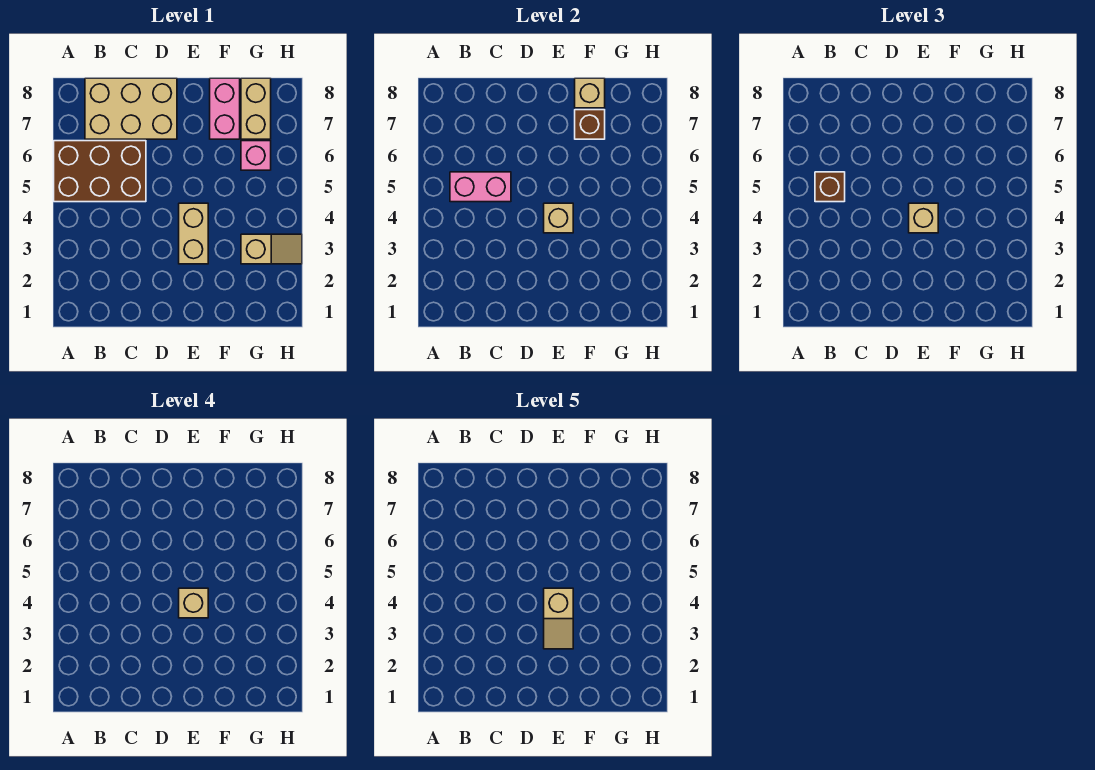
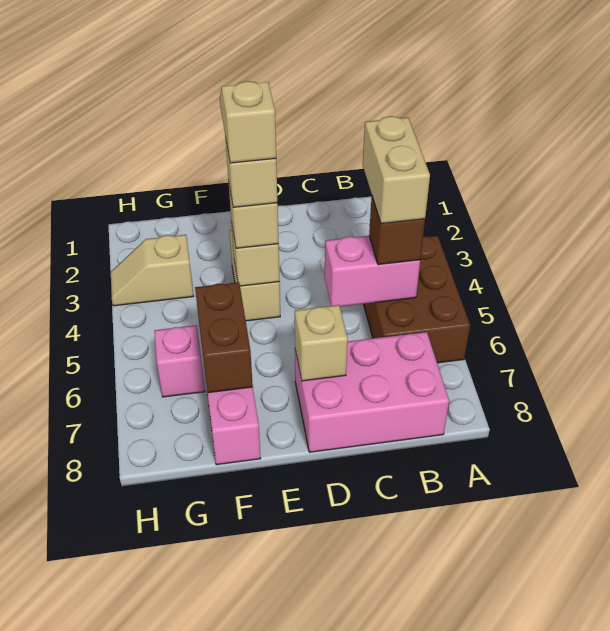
brown brick A5:C6 level 1 -> brown brick A4:B6 level 1
tan brick B7:D8 level 1 -> pink brick B7:D8 level 1
brown brick F7 level 2 -> brown brick F6:F7 level 2
tan brick F8 level 2 -> tan brick D7 level 2
tan brick G7:G8 level 1 -> tan brick B4:B5 level 4

